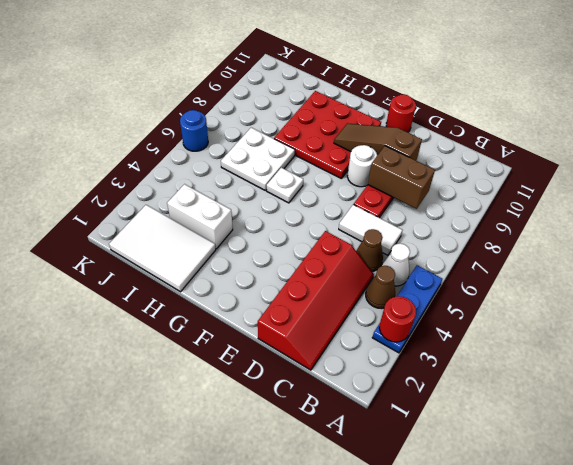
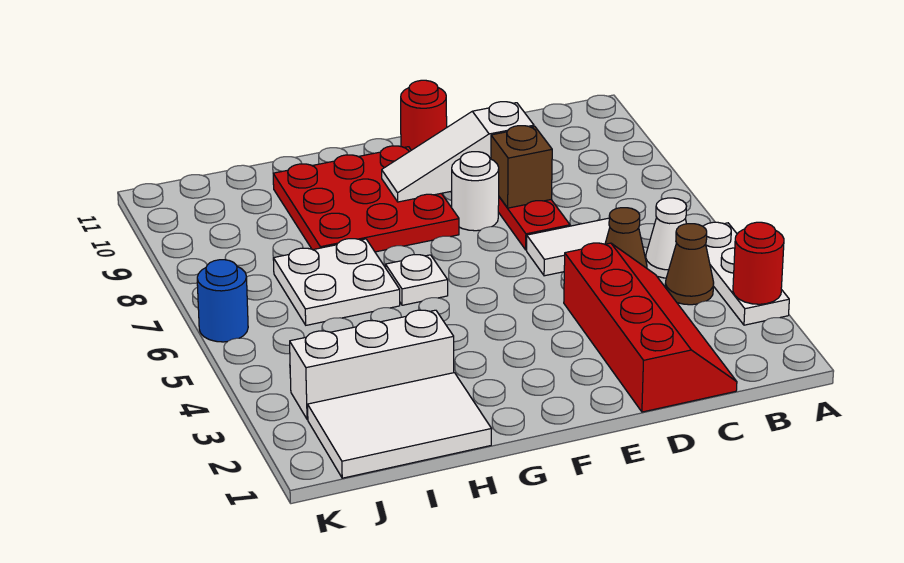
blue plate A3:A5 level 1 -> white plate A3:A5 level 1
brown brick C8:D8 level 2 -> brown brick D8 level 2
brown slope D9:F9 level 2 top D -> white slope D9:F9 level 2 top D
white brick H3:I3 level 1 -> white brick H3:J3 level 1

